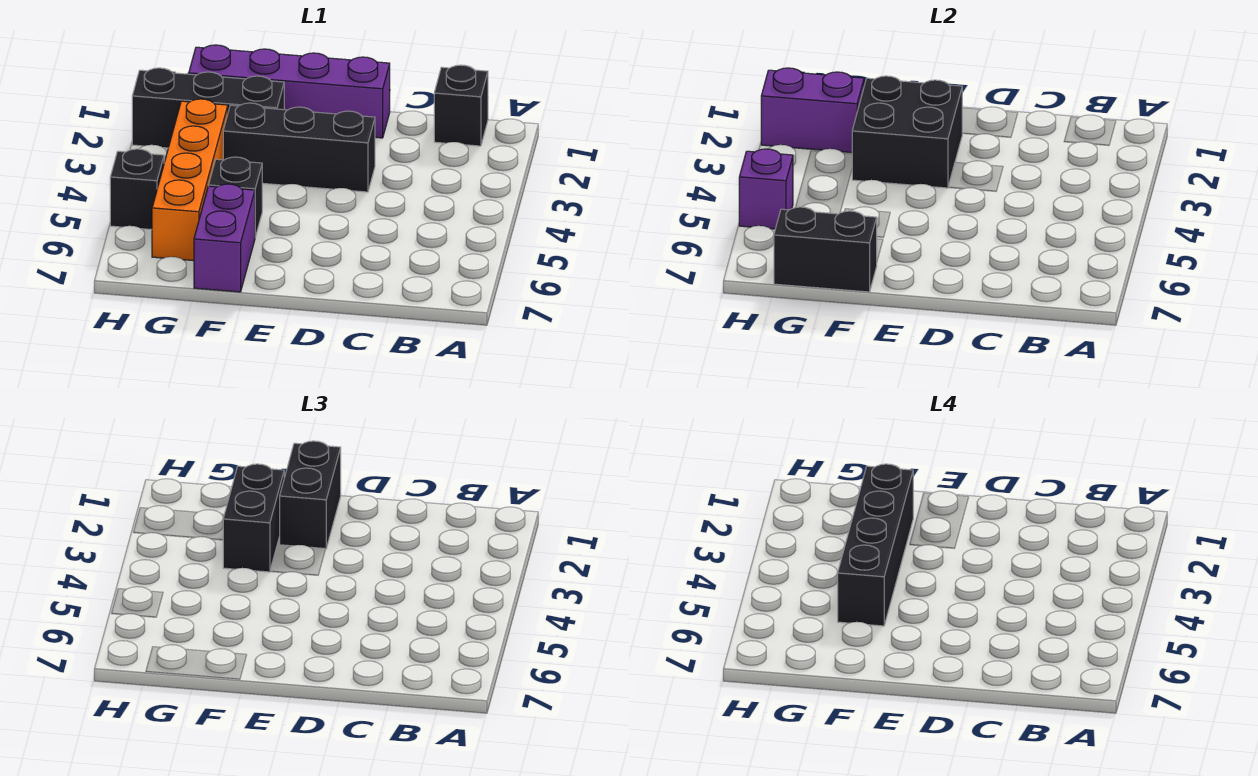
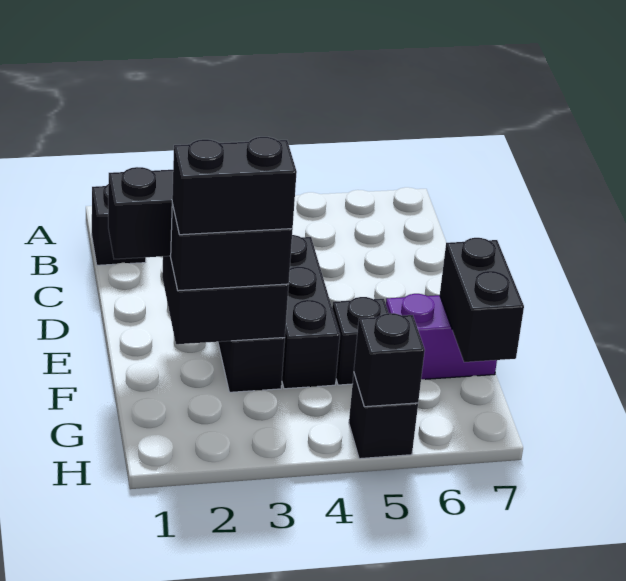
purple brick D1:G1 level 1 -> none
black brick F2:H2 level 1 -> black brick D4:F4 level 1
black brick F2:F5 level 4 -> black brick F2:F3 level 4
purple brick G2:H2 level 2 -> none
orange brick G3:G6 level 1 -> none
purple brick H5 level 2 -> black brick H5 level 2

